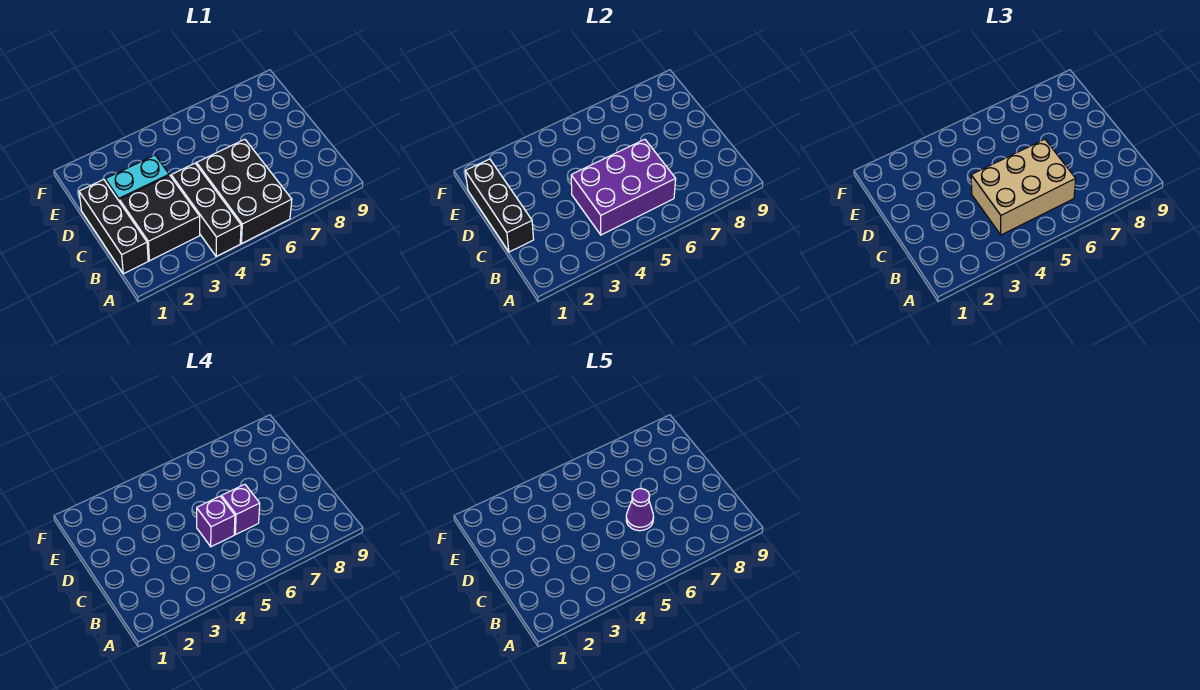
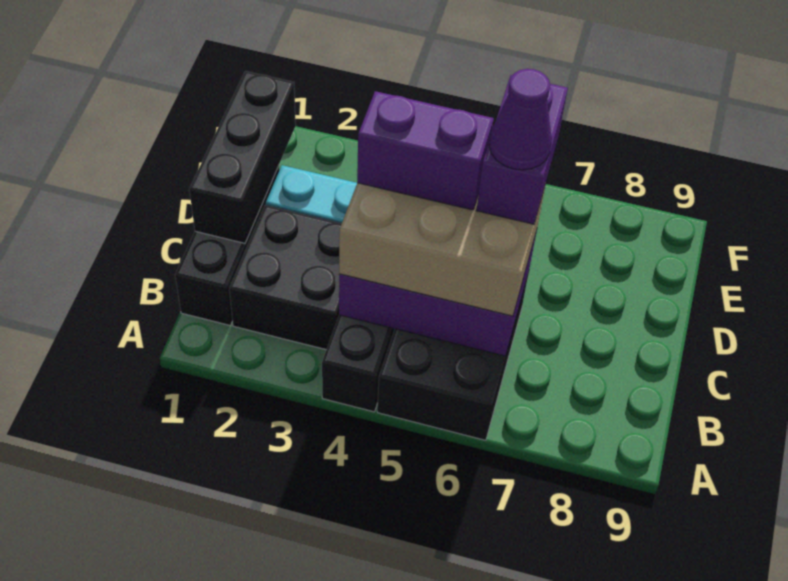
purple brick C5 level 4 -> purple brick C4:C5 level 4
purple brick C6 level 4 -> purple brick C6:D6 level 4

